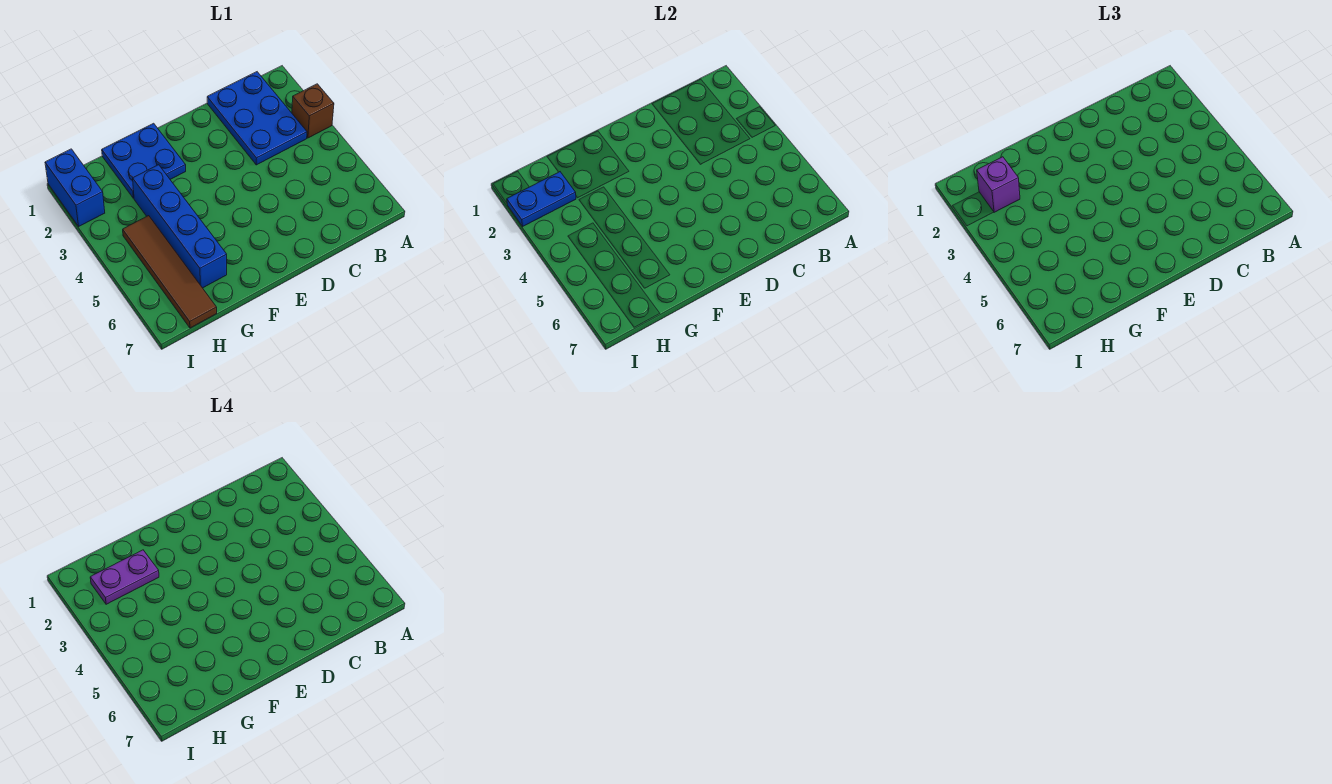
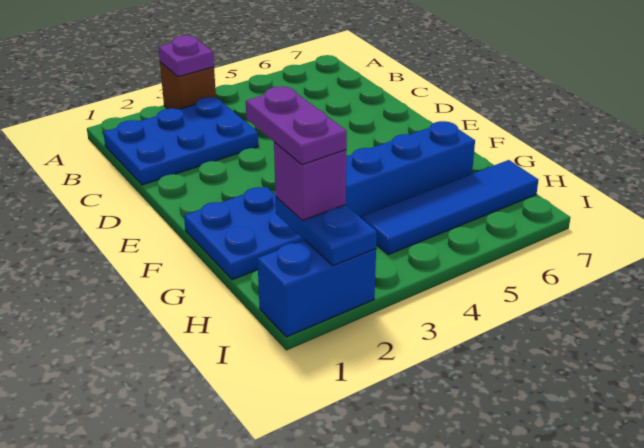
none -> purple plate A3 level 2
brown tile H4:H7 level 1 -> blue tile H4:H7 level 1

